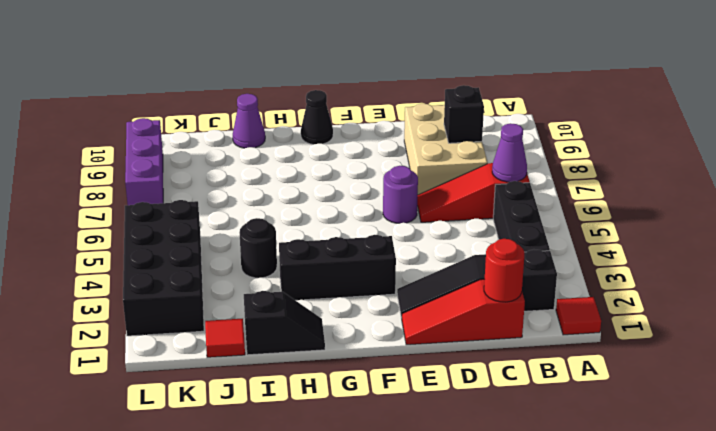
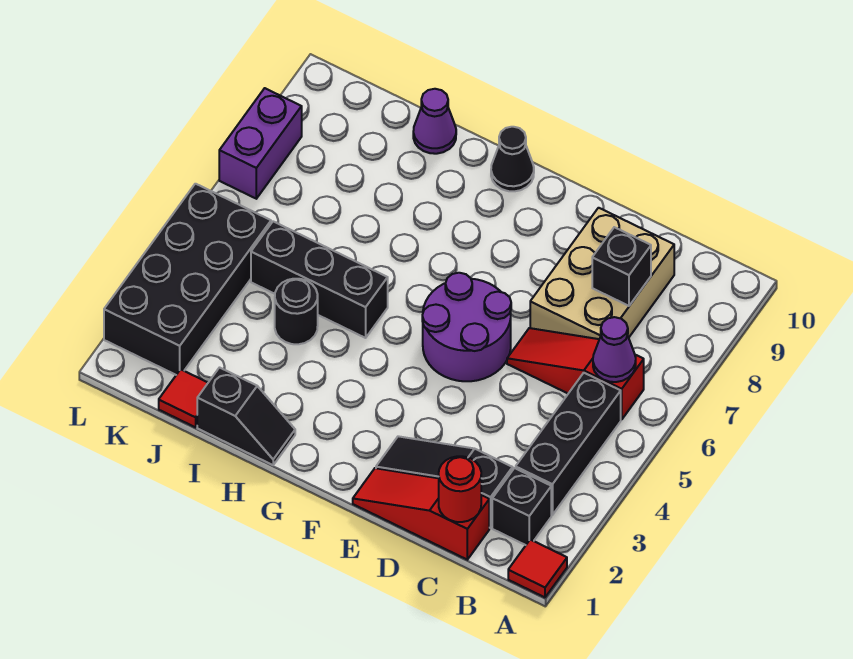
purple round brick E6 level 1 -> purple round brick E5:F6 level 1
black brick F3:H3 level 1 -> black brick H5:J5 level 1
purple brick L7:L9 level 1 -> purple brick L7:L8 level 1

